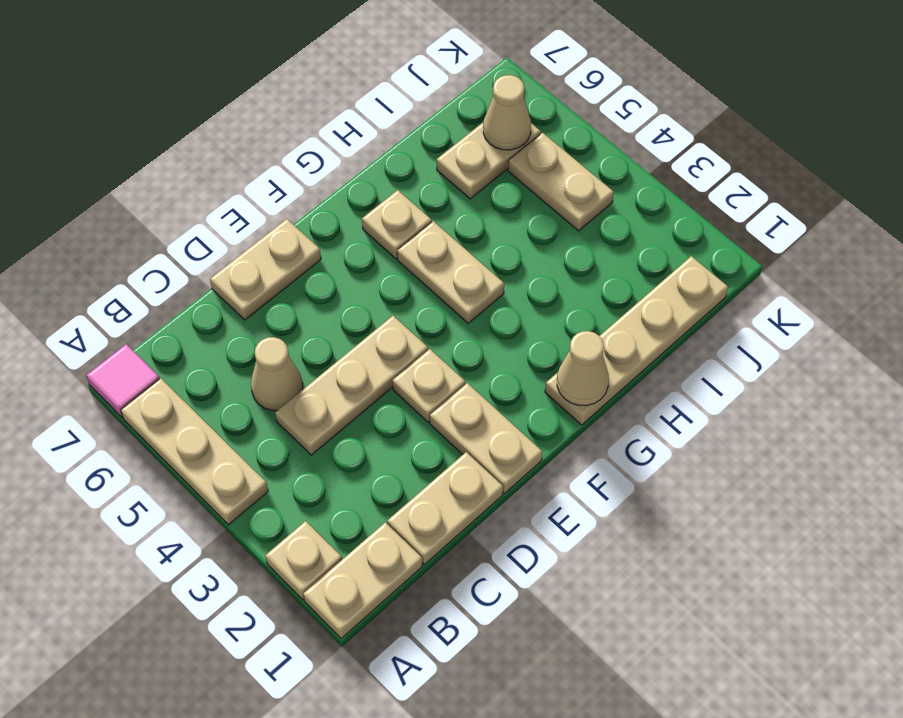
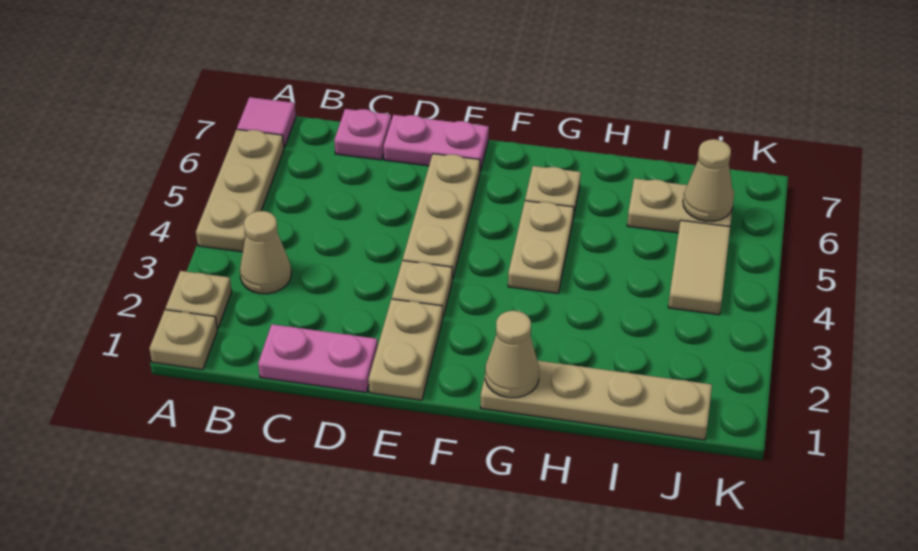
tan plate A1:B1 level 1 -> tan plate A1 level 1
tan plate C1:D1 level 1 -> pink plate C1:D1 level 1
tan plate C4:E4 level 1 -> tan plate E4:E6 level 1
tan cone C5 level 1 -> tan cone B3 level 1
none -> pink plate C7 level 1
tan plate D7:E7 level 1 -> pink plate D7:E7 level 1
tan plate J4:J5 level 1 -> tan tile J4:J5 level 1

